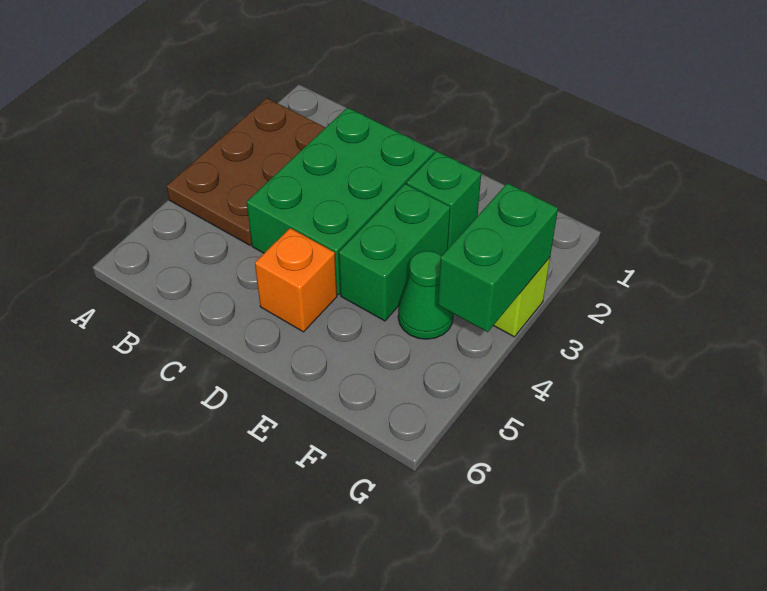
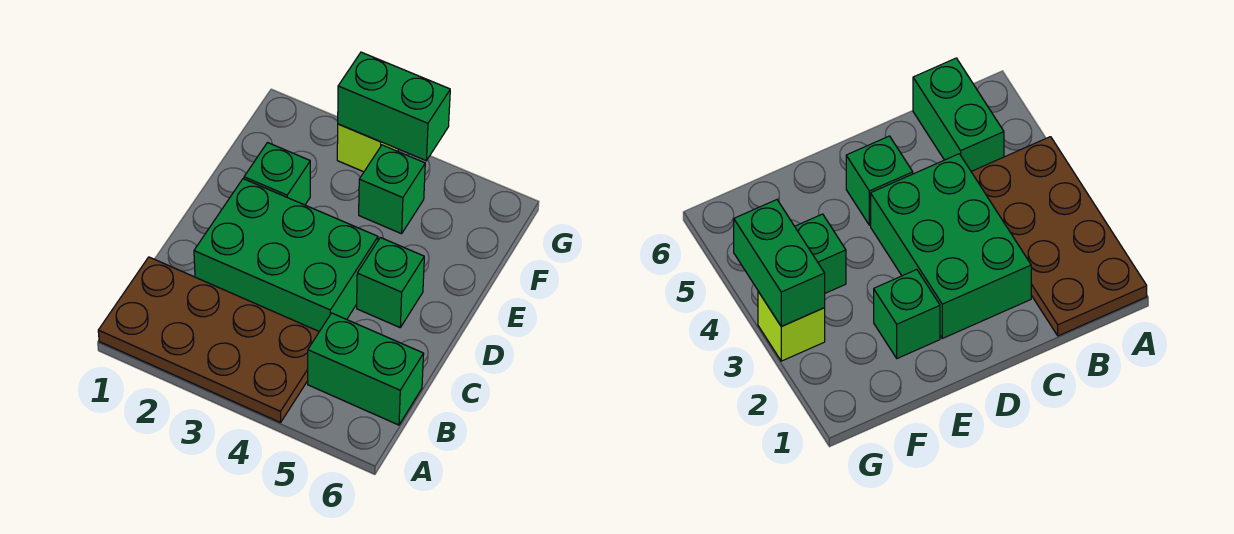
brown plate A2:B4 level 1 -> brown plate A1:B4 level 1
orange brick D5 level 1 -> green brick D5 level 1
green brick E3:E4 level 1 -> green brick B5:B6 level 1
green cone F4 level 1 -> green brick F4 level 1

